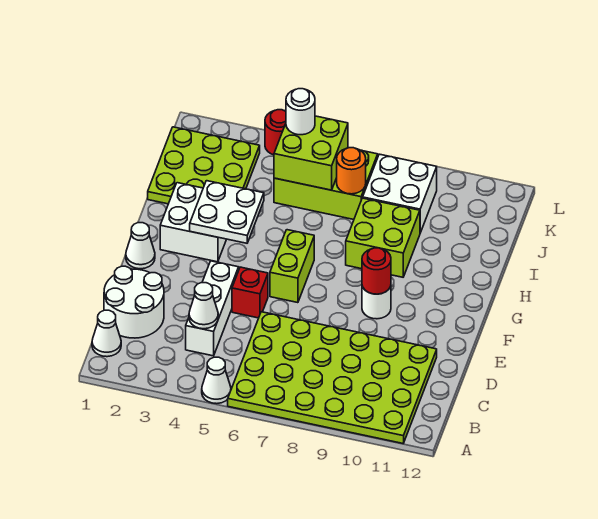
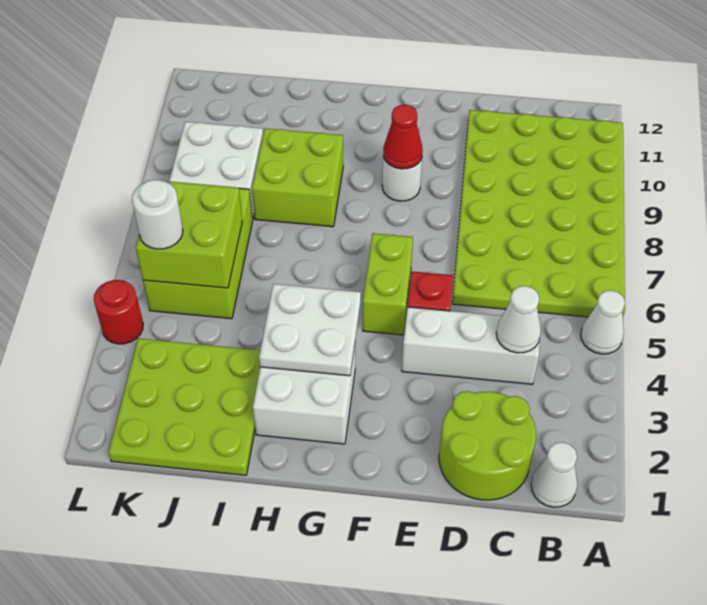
white round brick C1:D2 level 1 -> lime round brick C1:D2 level 1
white cone F1 level 1 -> none
lime brick F6:G6 level 1 -> lime brick F5:F6 level 1
red round brick F9 level 2 -> red cone F9 level 2
orange round brick J7 level 2 -> none

